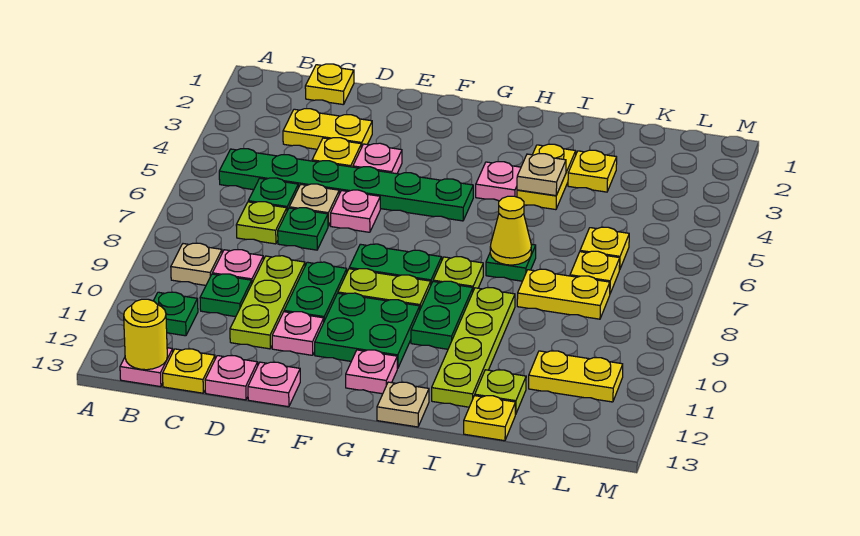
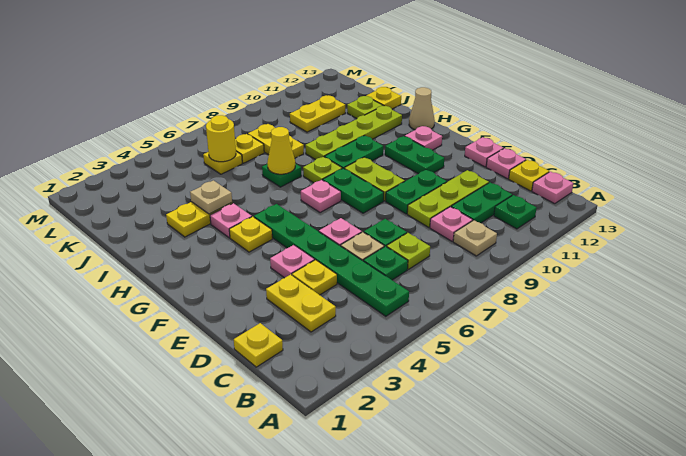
yellow round brick B13 level 2 -> yellow round brick K6 level 2
green plate C10 level 1 -> green plate C10:C11 level 1
pink plate E11 level 1 -> pink plate G7 level 1
green plate F10:G11 level 1 -> green plate F11:G11 level 1
tan plate H13 level 1 -> tan cone H13 level 1
yellow plate J3 level 1 -> yellow plate G4 level 1
yellow plate K11:L11 level 1 -> yellow plate K10:K11 level 1

